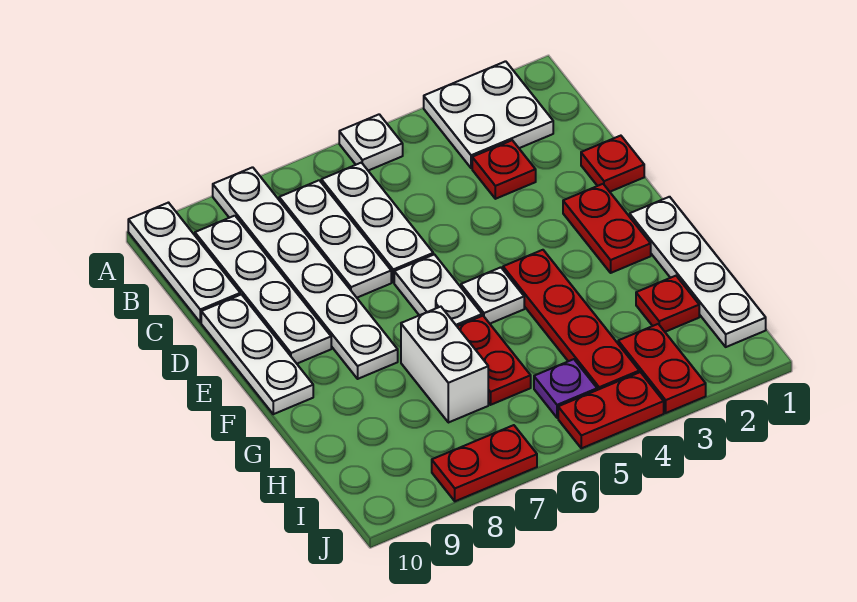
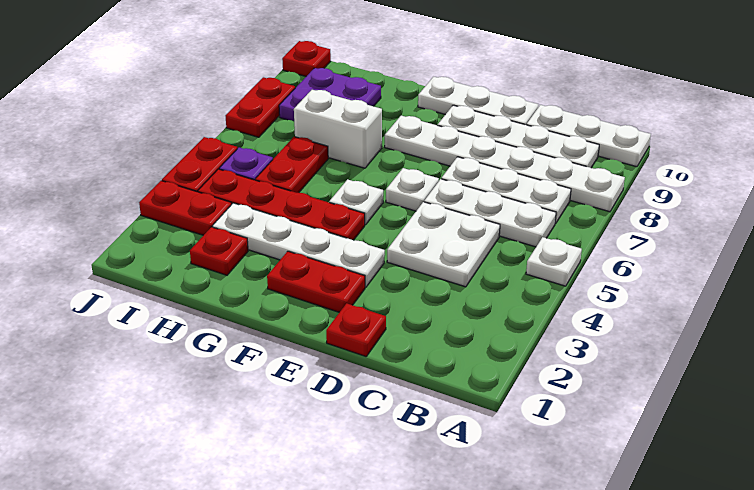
white plate A2:B3 level 1 -> white plate C4:D5 level 1
red plate C3 level 1 -> red plate J10 level 1
white plate E6:F6 level 1 -> white plate E6 level 1
white plate F1:I1 level 1 -> white plate E3:H3 level 1
red plate G6:H6 level 1 -> red plate H5:H6 level 1
none -> purple plate H8:I9 level 1

